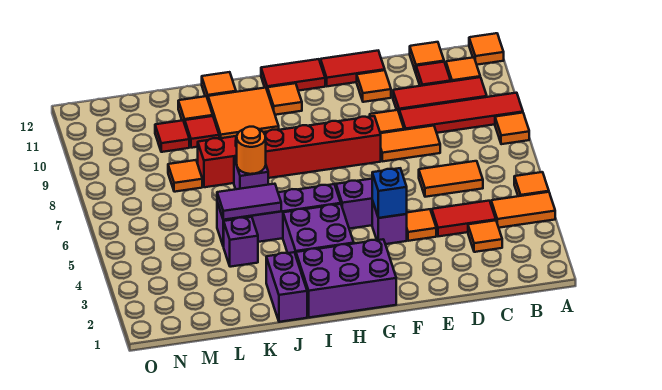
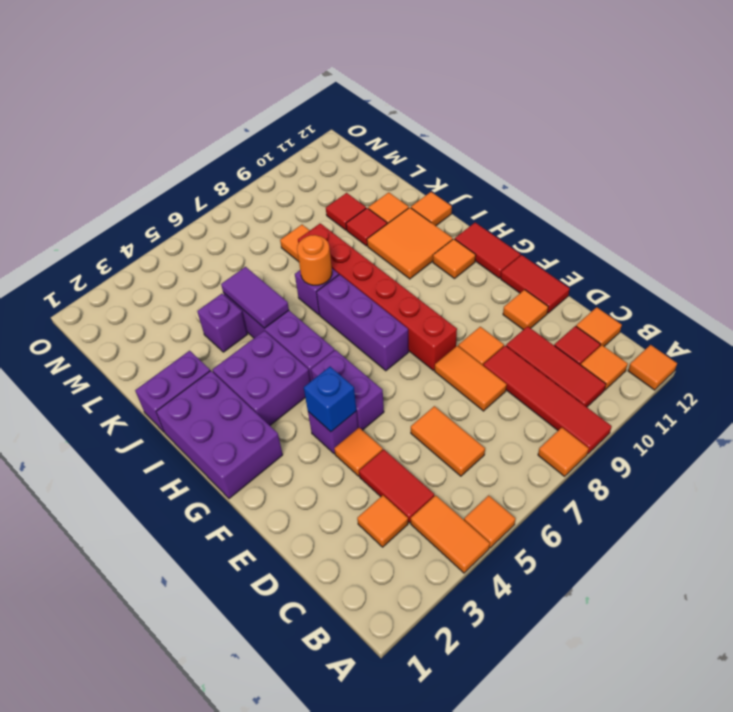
none -> purple brick G7:I7 level 1

